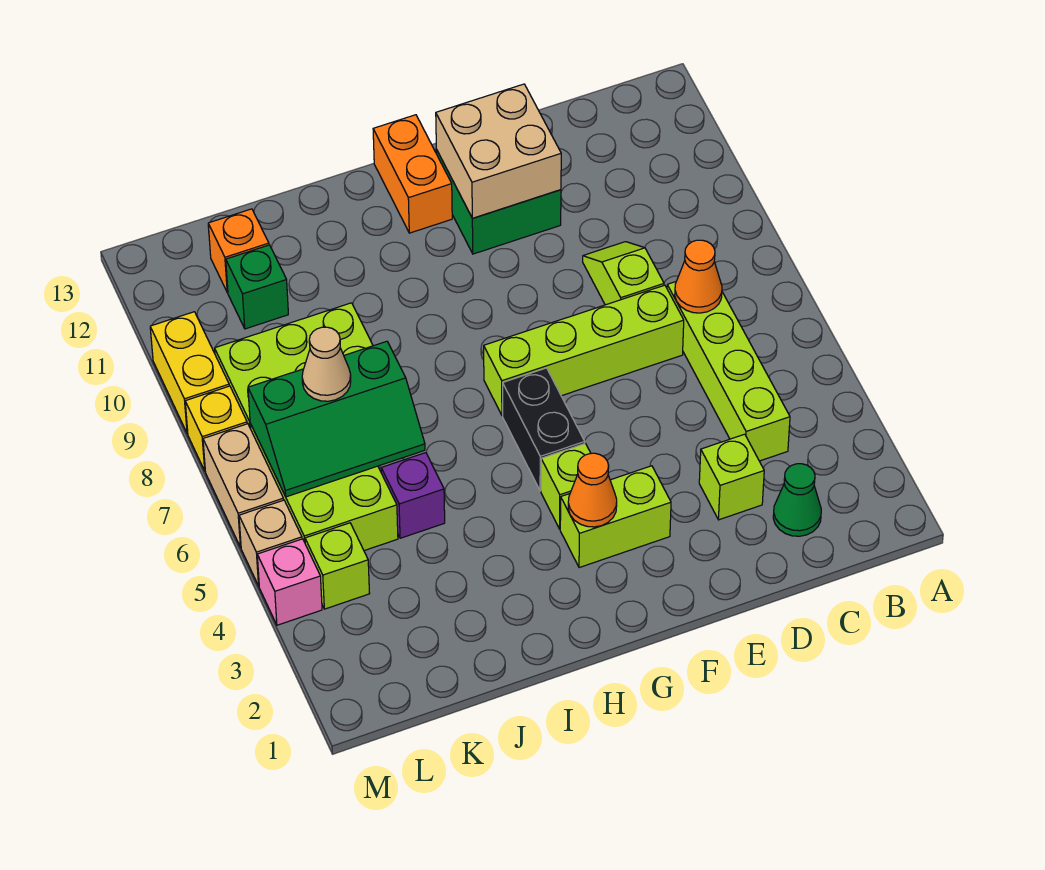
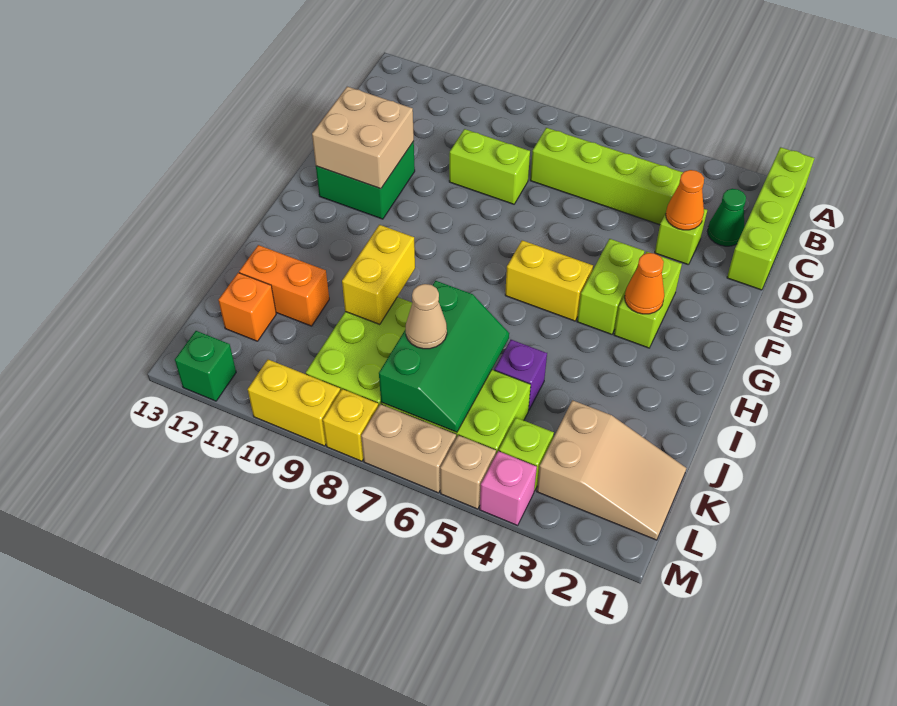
orange cone C7 level 2 -> orange cone D3 level 2
lime brick D7:G7 level 1 -> lime brick A1:D1 level 1
lime slope D8:D9 level 1 top 8 -> lime brick D8:D9 level 1
lime brick G4 level 1 -> lime brick F4:G4 level 1
black brick G5:G6 level 1 -> yellow brick G5:G6 level 1
orange brick G12:G13 level 1 -> orange brick J11:J12 level 1
none -> yellow brick I9:J9 level 2
none -> tan slope K1:L3 level 1 top 3
green brick K11 level 1 -> green brick M12 level 1

